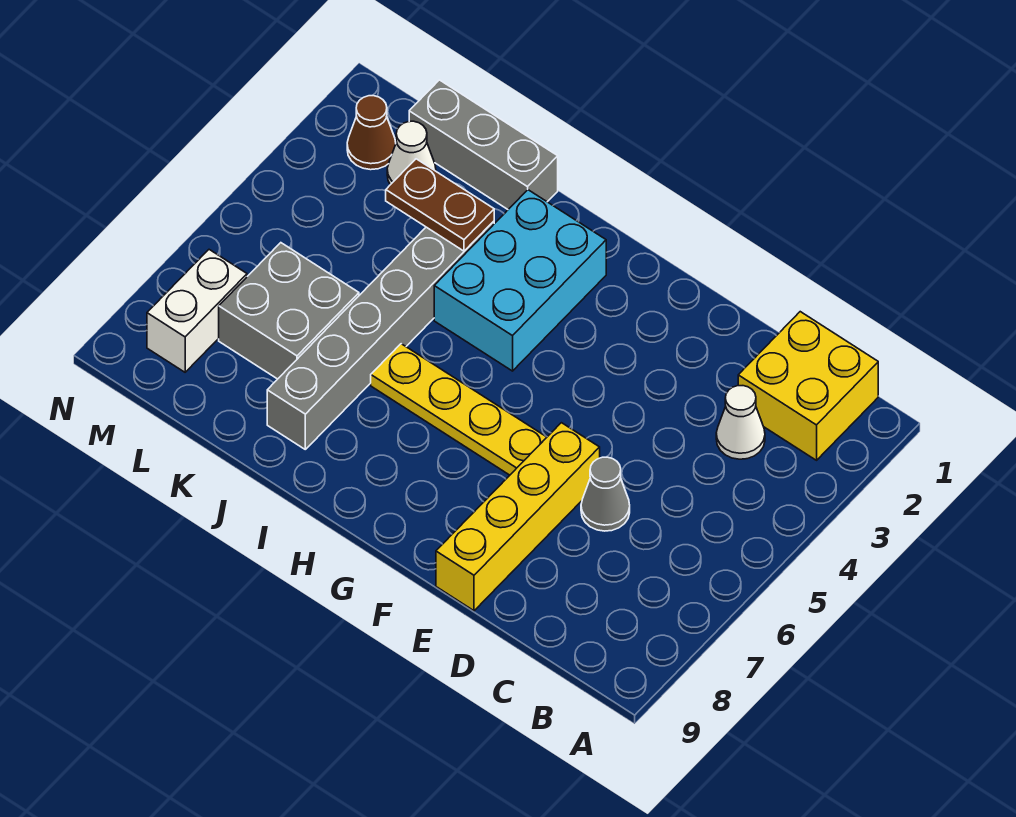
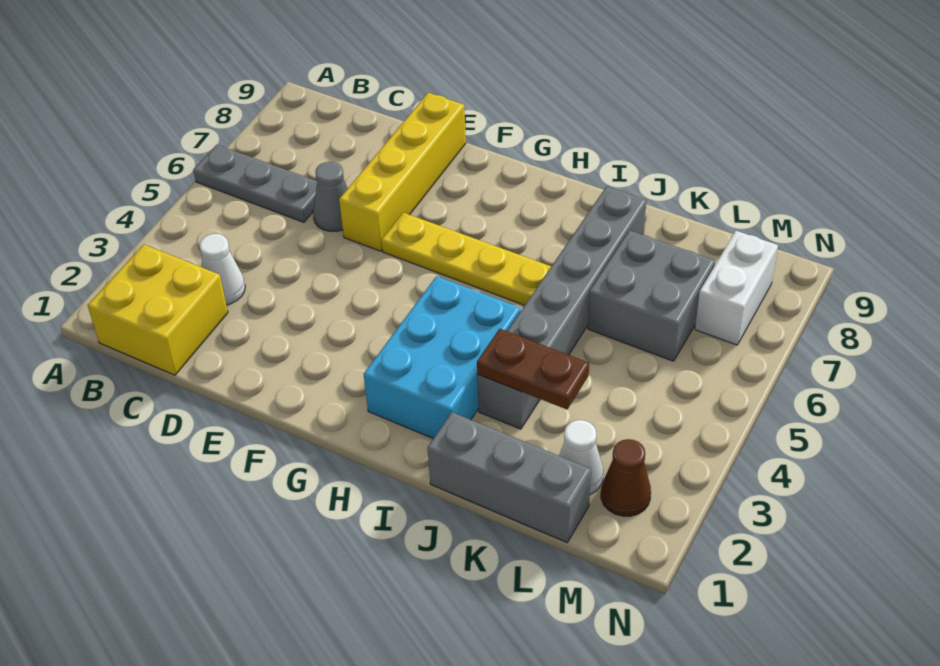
none -> grey plate A6:C6 level 1

